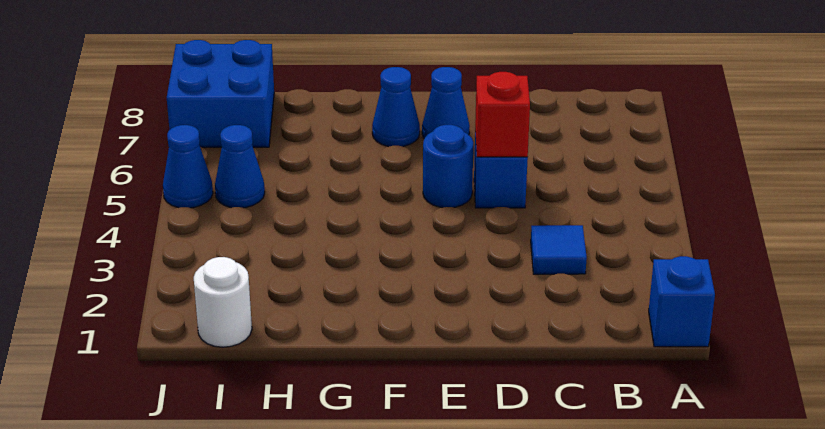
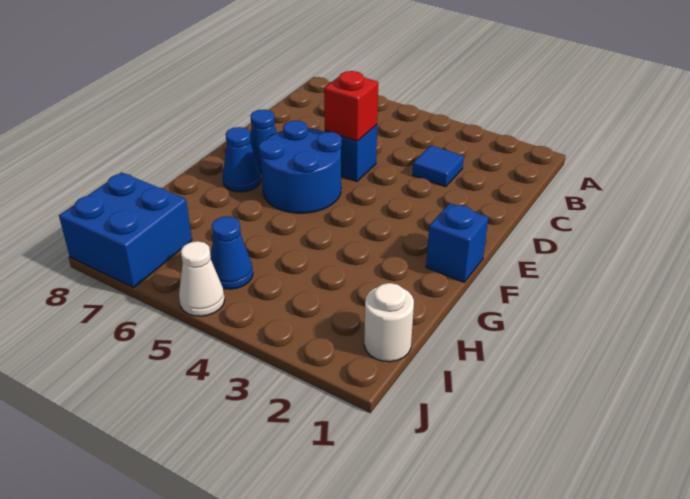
blue brick A1 level 1 -> blue brick F1 level 1
blue round brick E5 level 1 -> blue round brick E5:F6 level 1
blue cone J5 level 1 -> white cone J5 level 1

